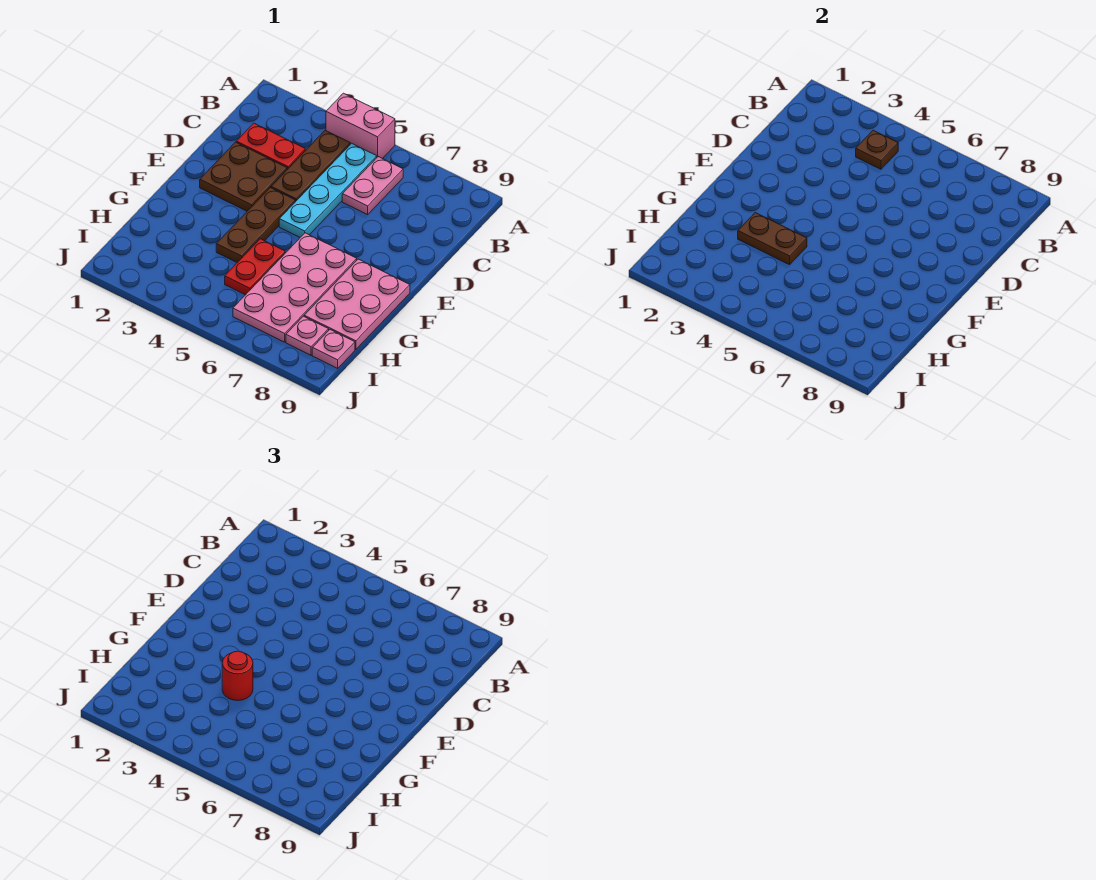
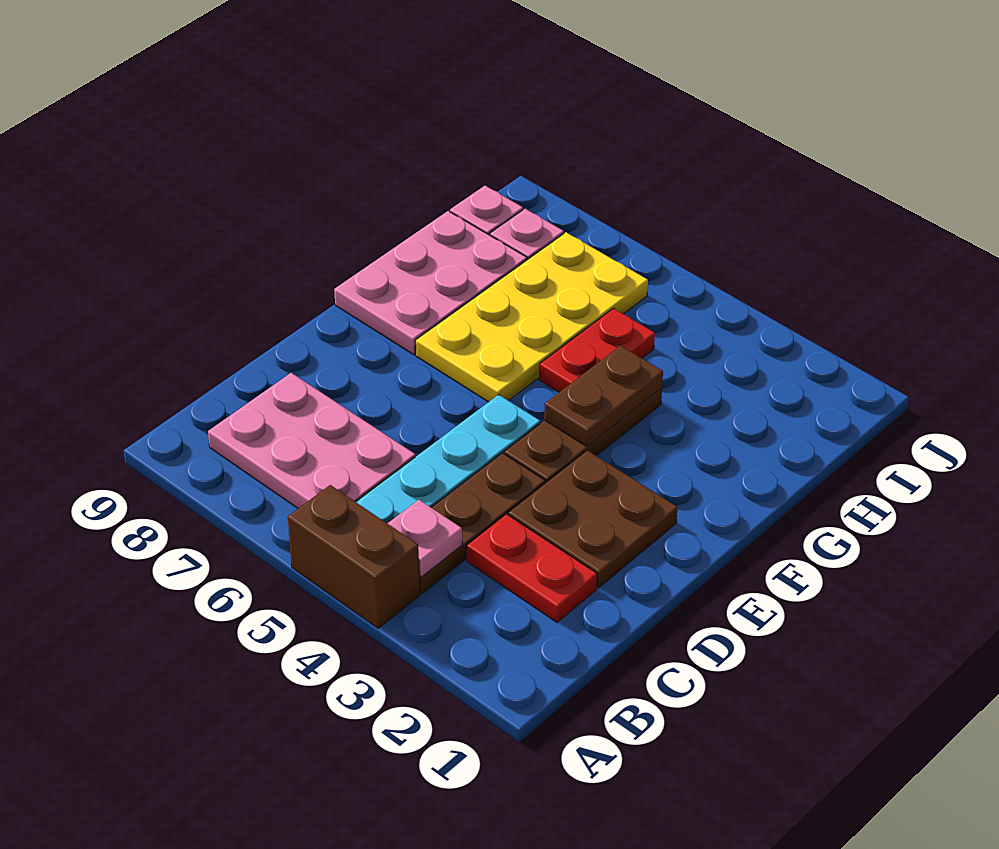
pink brick A4:A5 level 1 -> brown brick A4:A5 level 1
brown plate B4 level 2 -> pink plate B4 level 2
pink plate B6:C6 level 1 -> pink plate B6:C8 level 1
pink plate F6:I7 level 1 -> yellow plate F6:I7 level 1
brown plate G3:G4 level 2 -> brown plate F4:G4 level 2
red round brick G4 level 3 -> none

